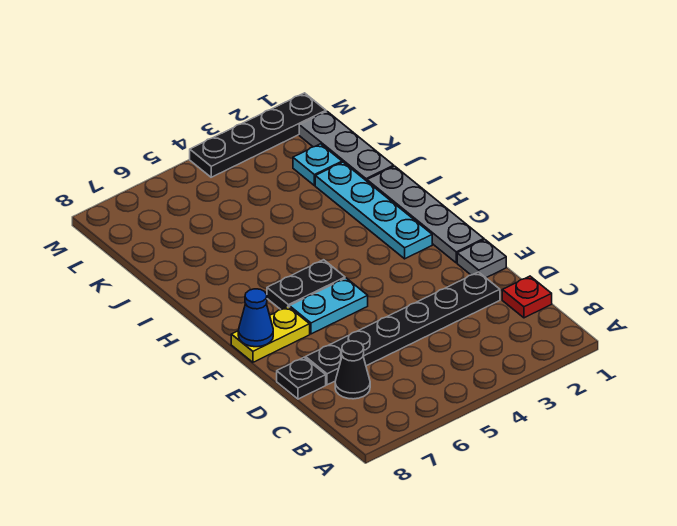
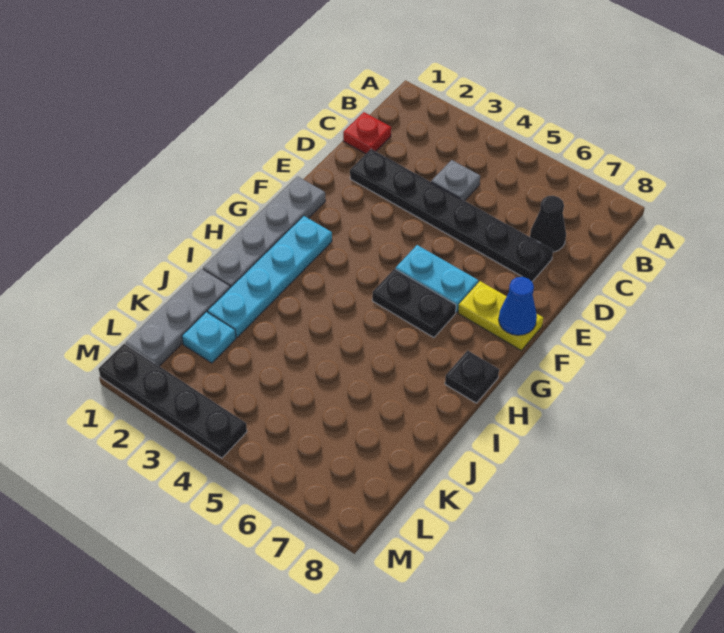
black plate D8 level 1 -> black plate H8 level 1
grey plate E1 level 1 -> grey plate C4 level 1

